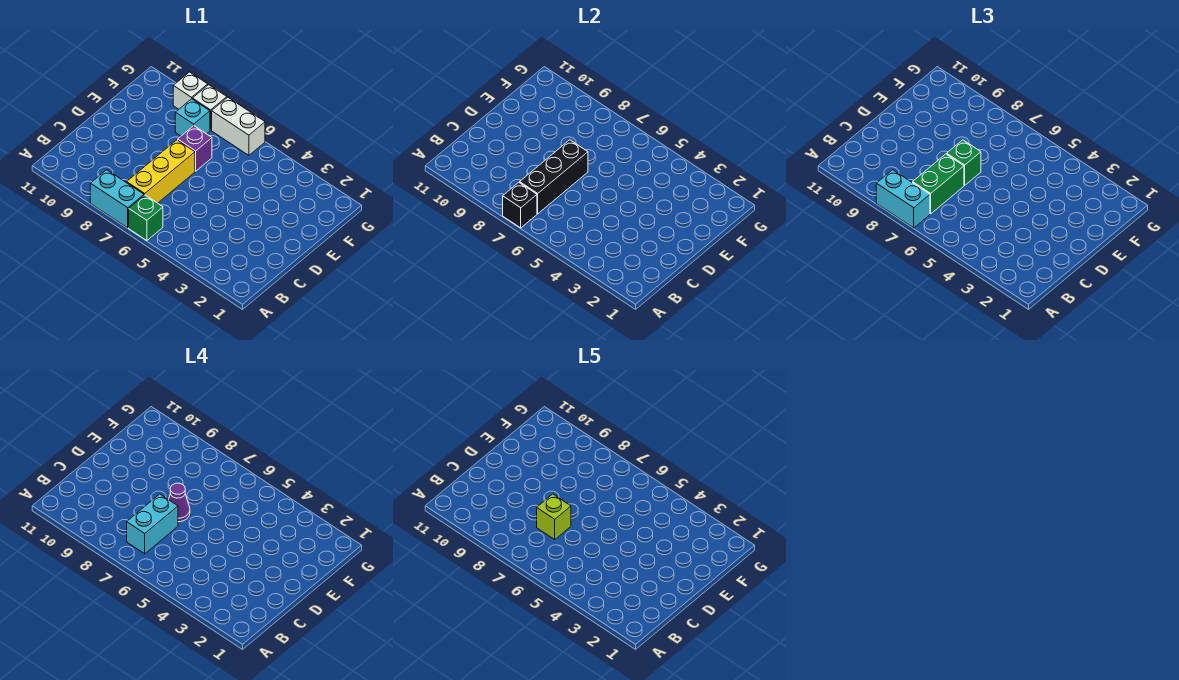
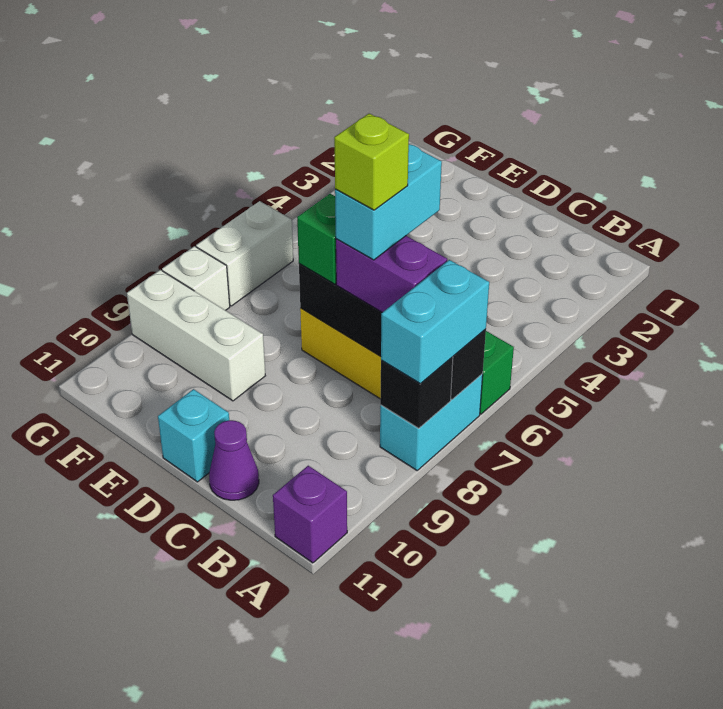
none -> black brick A8 level 2
green brick B7:C7 level 3 -> purple brick B7:C7 level 3
cyan brick B7:C7 level 4 -> cyan brick C6:C7 level 4
purple cone D7 level 4 -> purple cone C11 level 1
purple brick E7 level 1 -> purple brick A11 level 1
cyan brick F8 level 1 -> cyan brick D11 level 1
white brick G9 level 1 -> white brick E9:G9 level 1

